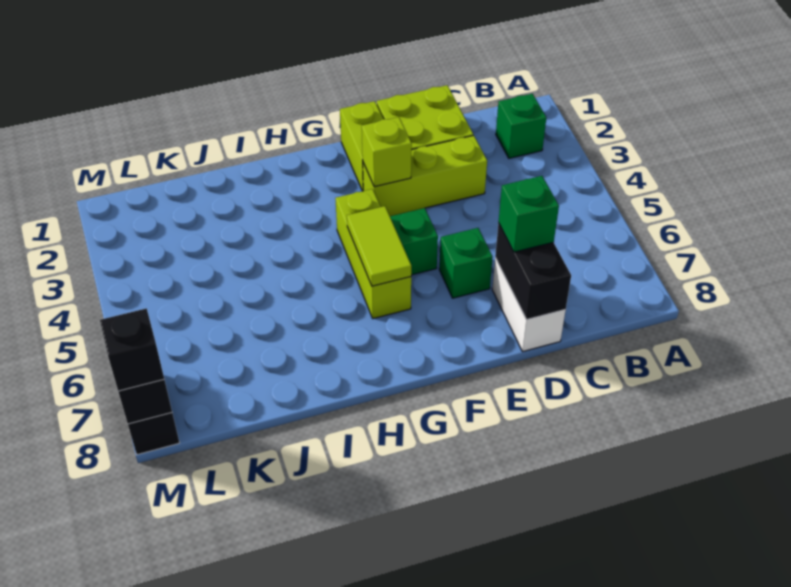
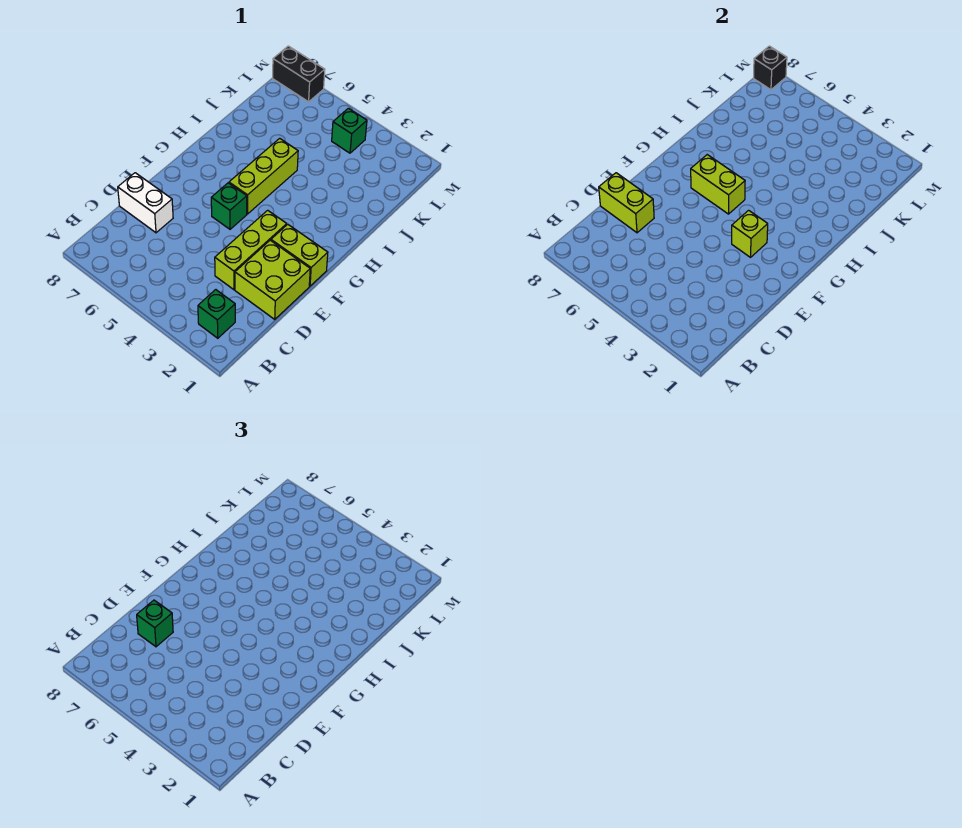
black brick D7:D8 level 2 -> lime brick D7:D8 level 2
green brick E6 level 1 -> green brick L4 level 1
lime brick G4:G6 level 1 -> lime brick G5:I5 level 1
lime tile G5:G6 level 2 -> lime brick G5:G6 level 2
black brick M8 level 3 -> none

